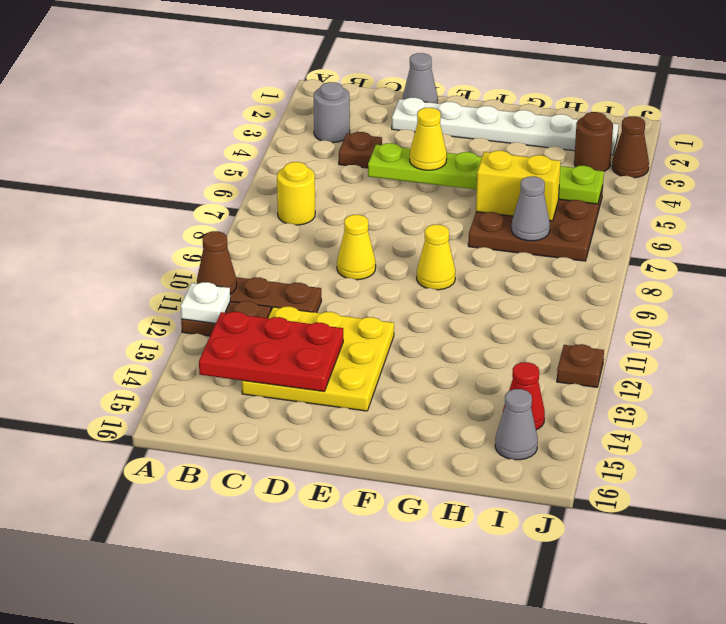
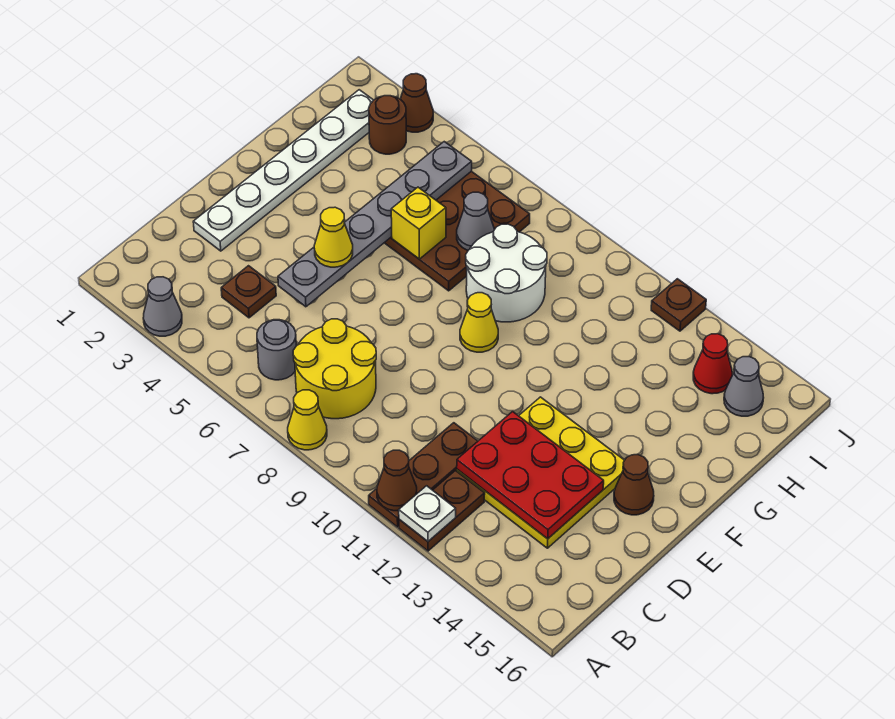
grey round brick B3 level 1 -> grey round brick B6 level 1
yellow round brick B7 level 1 -> yellow round brick B7:C8 level 1
red plate B13:D14 level 2 -> red plate C12:D14 level 2
grey cone D1 level 1 -> grey cone A3 level 1
lime plate D5:I5 level 2 -> grey plate D5:I5 level 2
yellow cone D9 level 1 -> yellow cone A8 level 1
none -> brown cone E15 level 1
yellow brick G6:H6 level 2 -> yellow brick G6 level 2
none -> white round brick G8:H9 level 1

